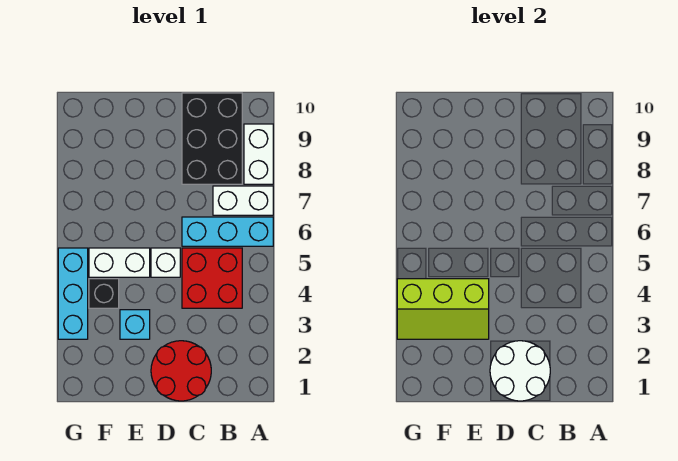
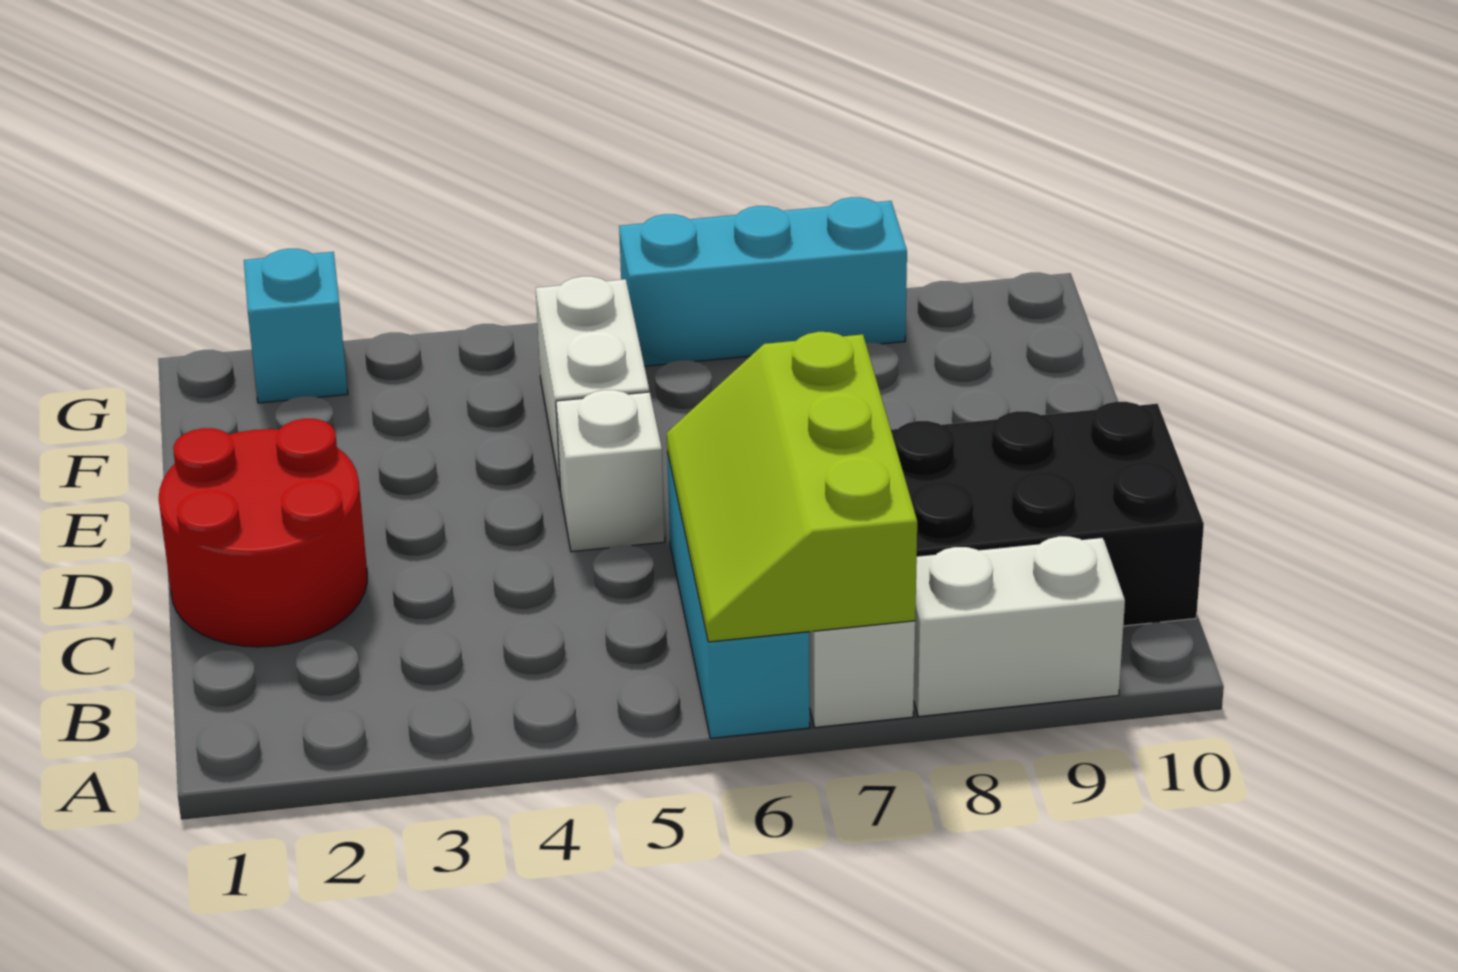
red brick B4:C5 level 1 -> none
white round brick C1:D2 level 2 -> none
cyan brick E3 level 1 -> cyan brick G2 level 1
lime slope E3:G4 level 2 top 4 -> lime slope A6:C7 level 2 top 7
black brick F4 level 1 -> none
cyan brick G3:G5 level 1 -> cyan brick G6:G8 level 1

